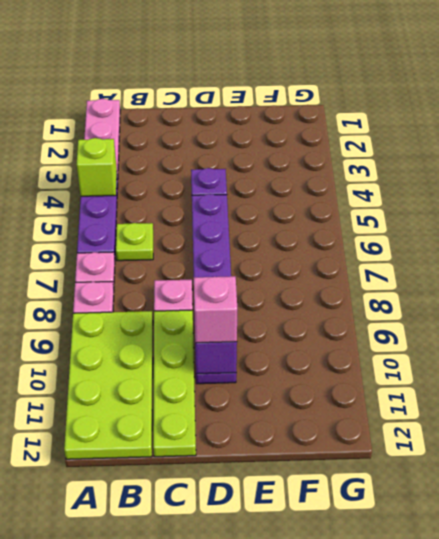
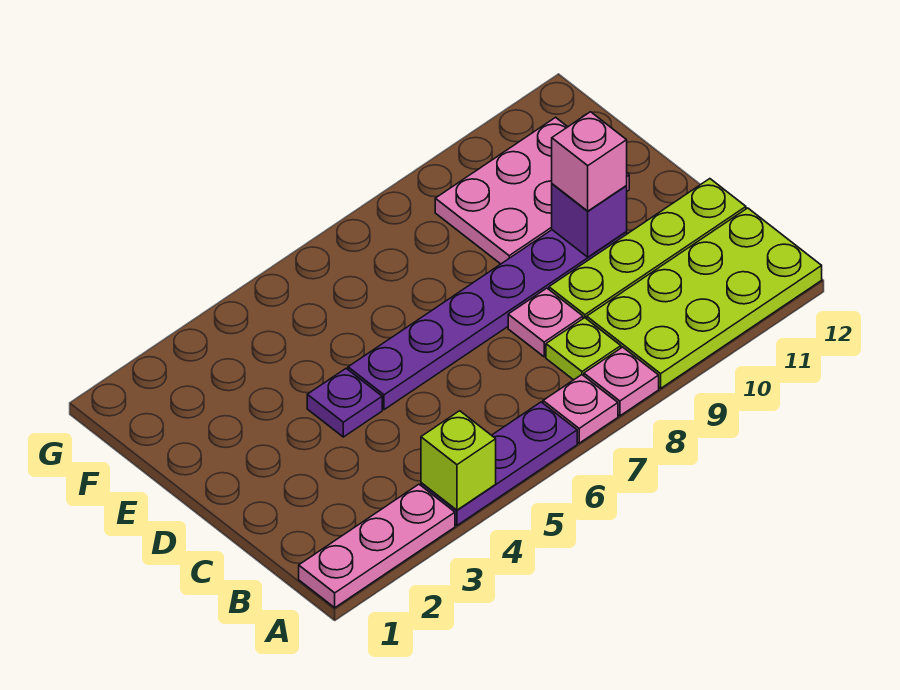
lime plate B6 level 1 -> lime plate B8 level 1
none -> pink plate E9:F11 level 1

